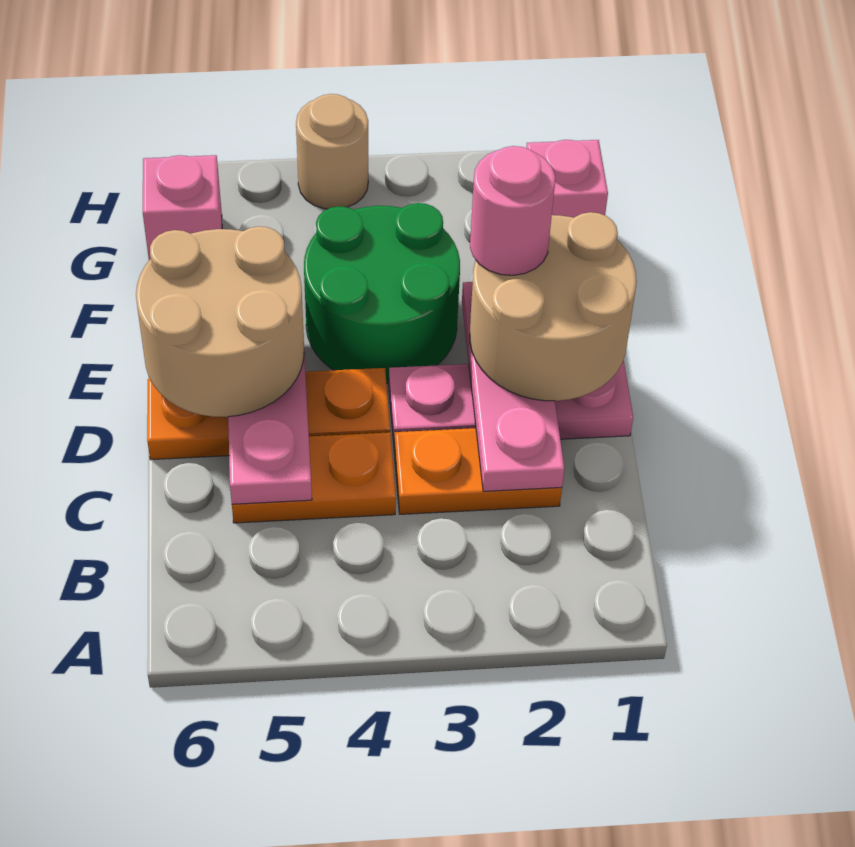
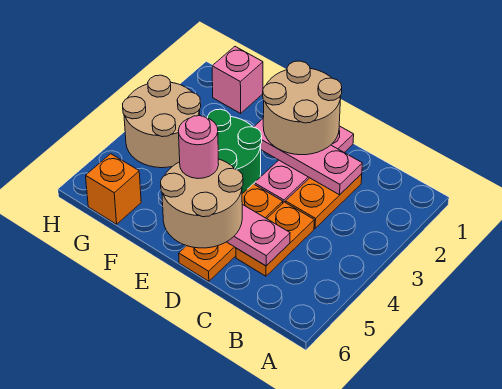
pink round brick E2 level 4 -> pink round brick E5 level 4
pink brick G6 level 1 -> orange brick G6 level 1
tan round brick H4 level 1 -> tan round brick G3:H4 level 1

